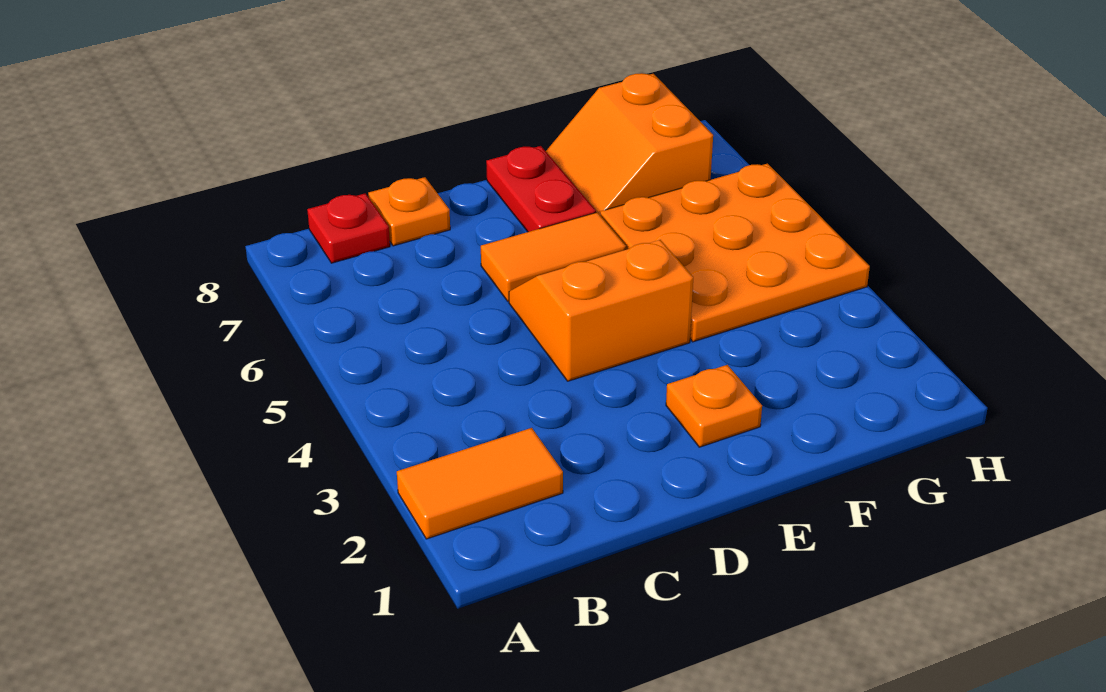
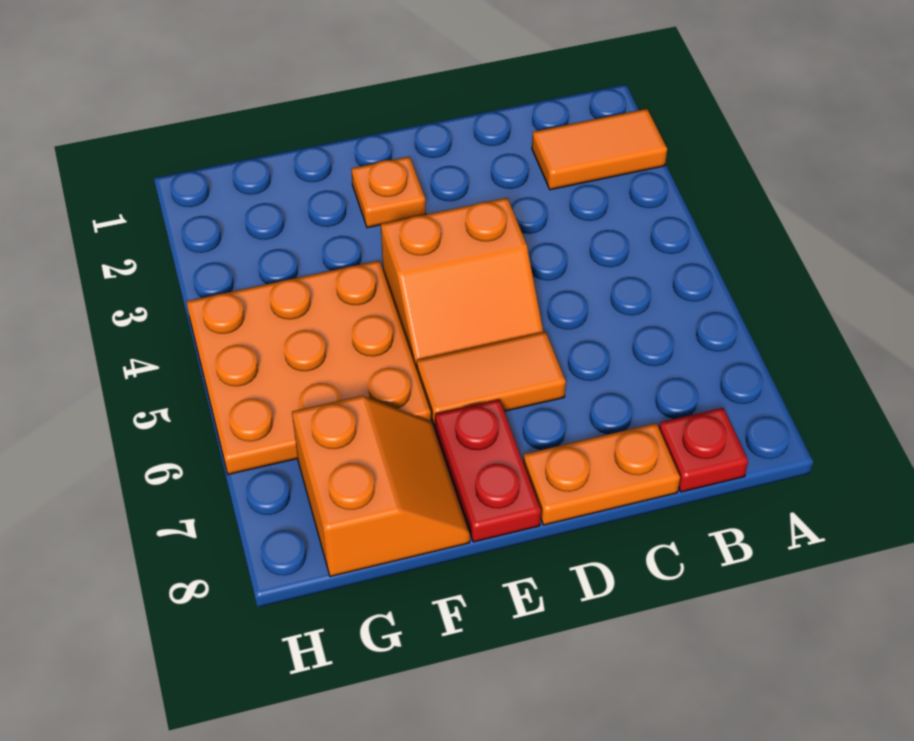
orange plate C8 level 1 -> orange plate C8:D8 level 1

